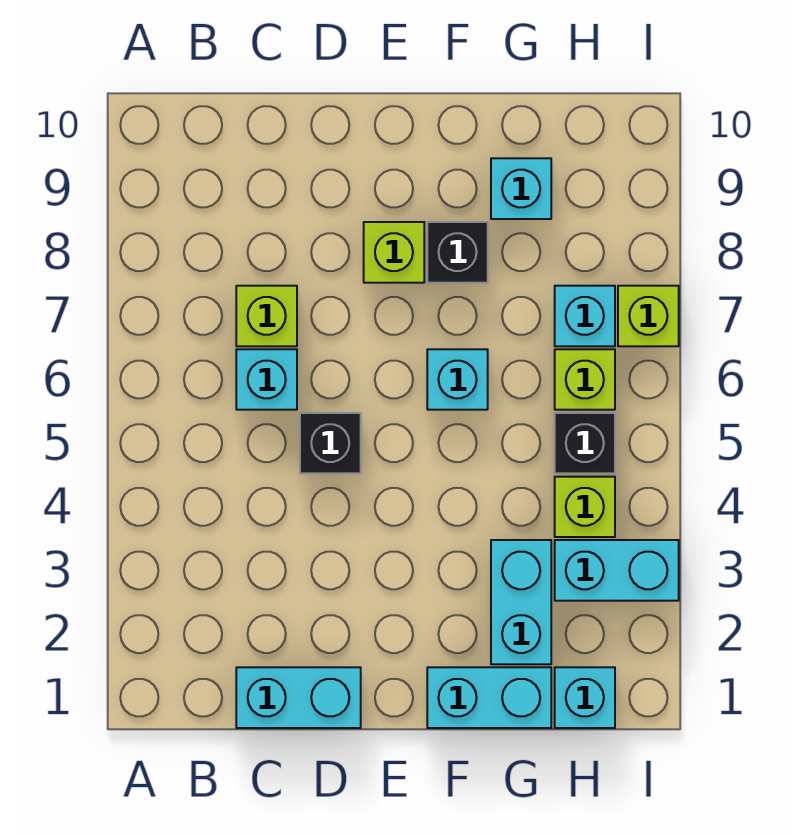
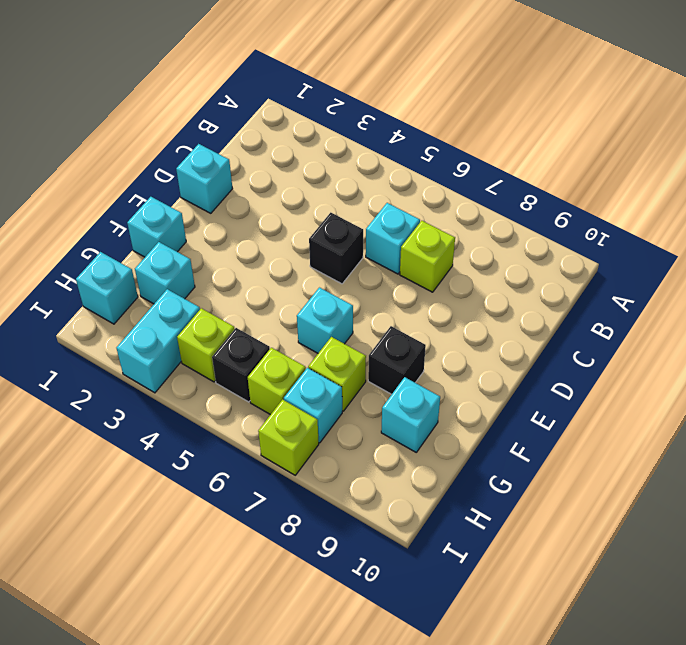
cyan brick C1:D1 level 1 -> cyan brick D1 level 1
lime brick E8 level 1 -> lime brick G7 level 1
cyan brick F1:G1 level 1 -> cyan brick F1 level 1
cyan brick G2:G3 level 1 -> cyan brick G2 level 1

